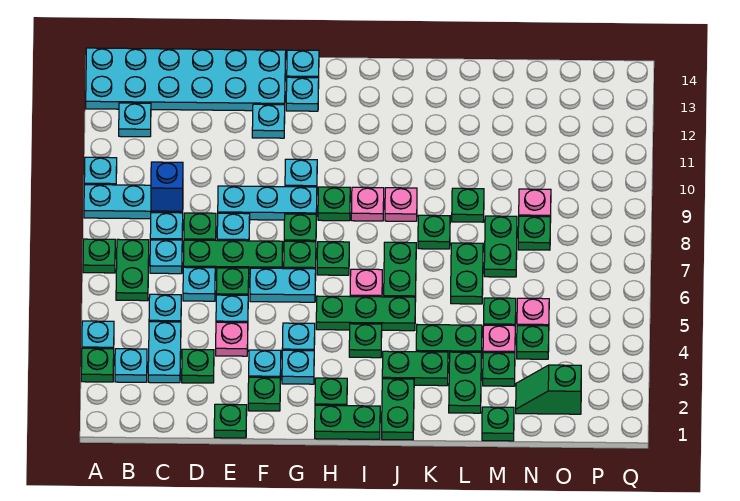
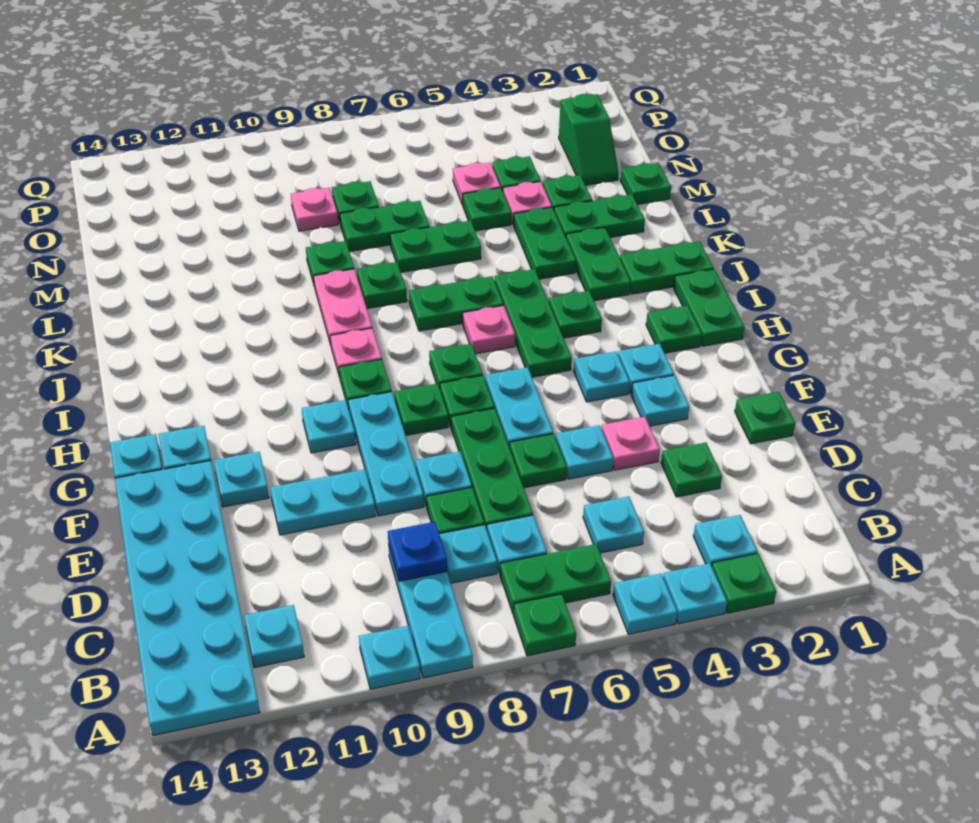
cyan plate C3:C4 level 1 -> cyan plate E10:E11 level 1
blue brick C9 level 2 -> blue plate C9 level 2
cyan plate D6 level 1 -> cyan plate A5 level 1
green plate F2 level 1 -> none
pink plate J9 level 1 -> pink plate J9:K9 level 1

